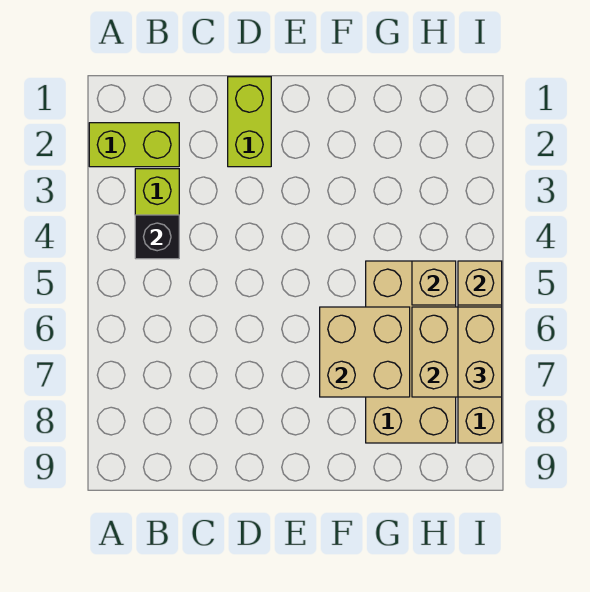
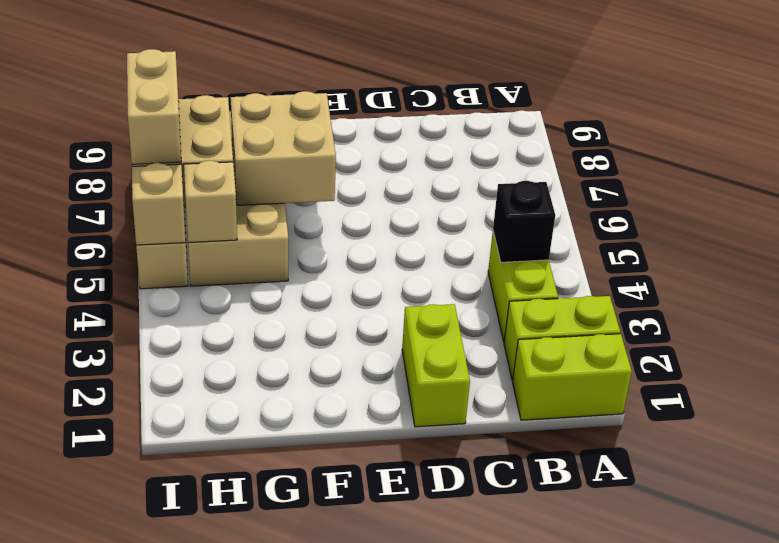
none -> lime brick A1:B1 level 1

